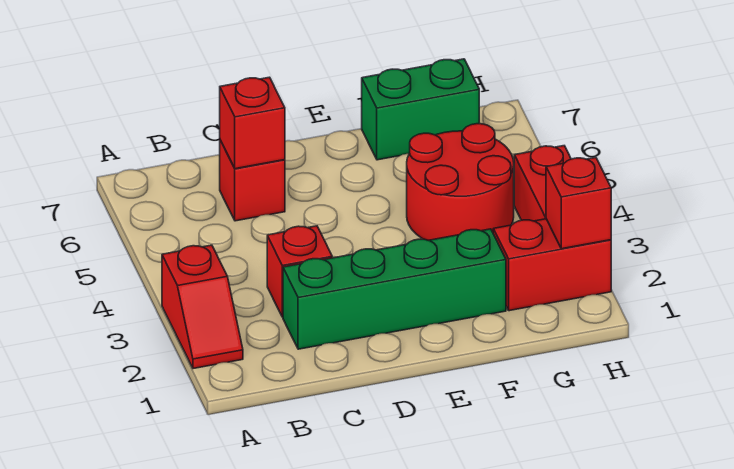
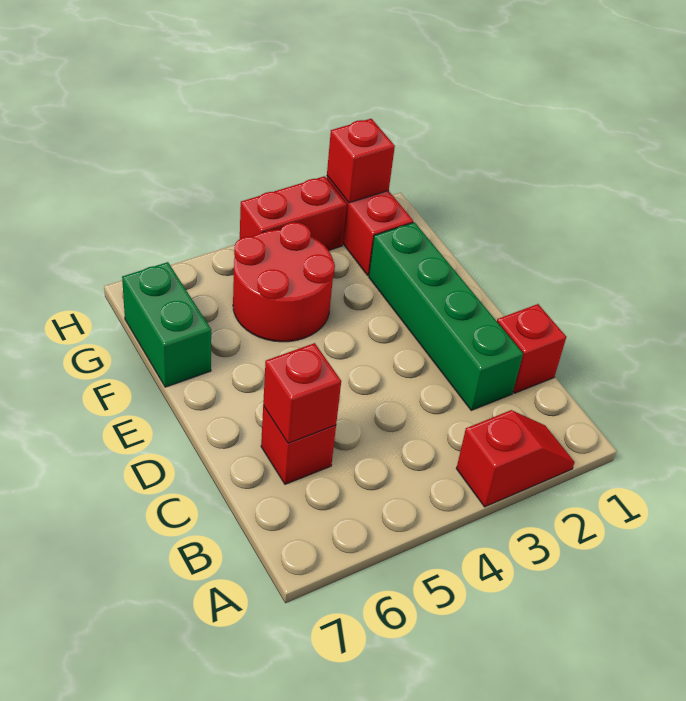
red brick C3 level 1 -> red brick C1 level 1

